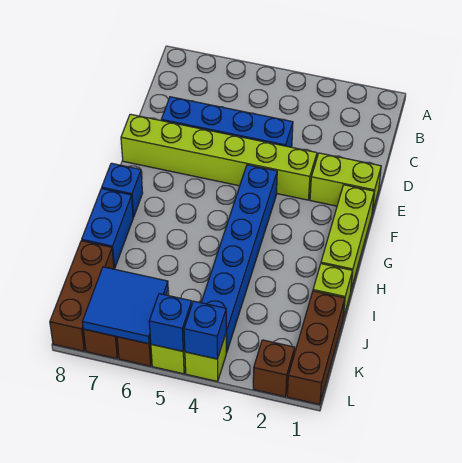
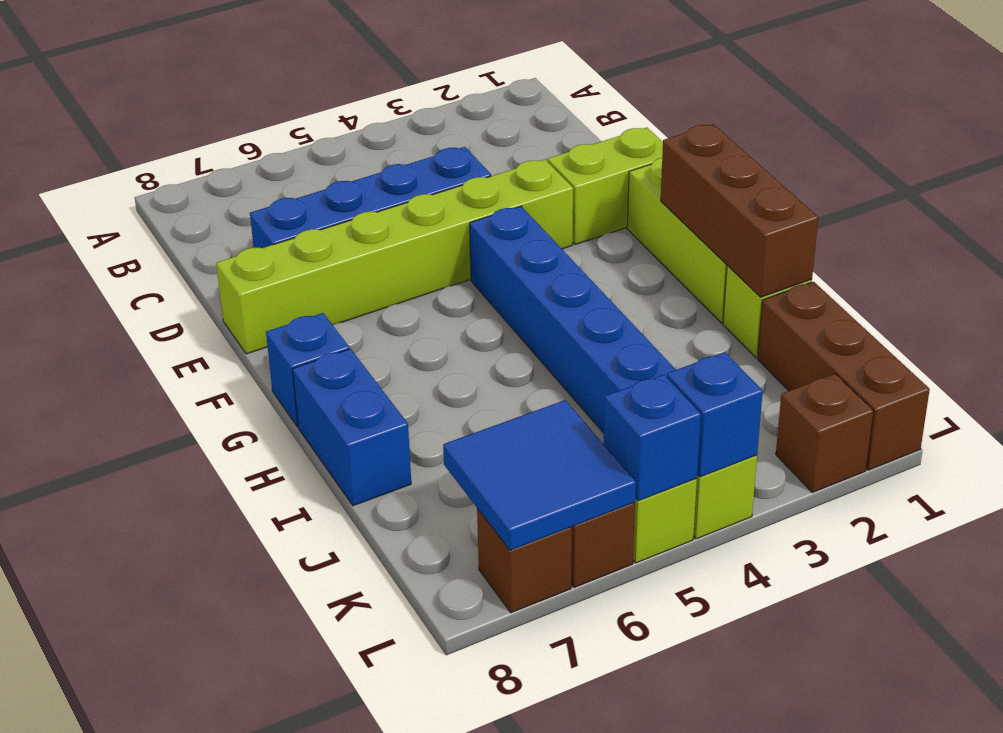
brown brick J8:L8 level 1 -> brown brick G1:I1 level 2

